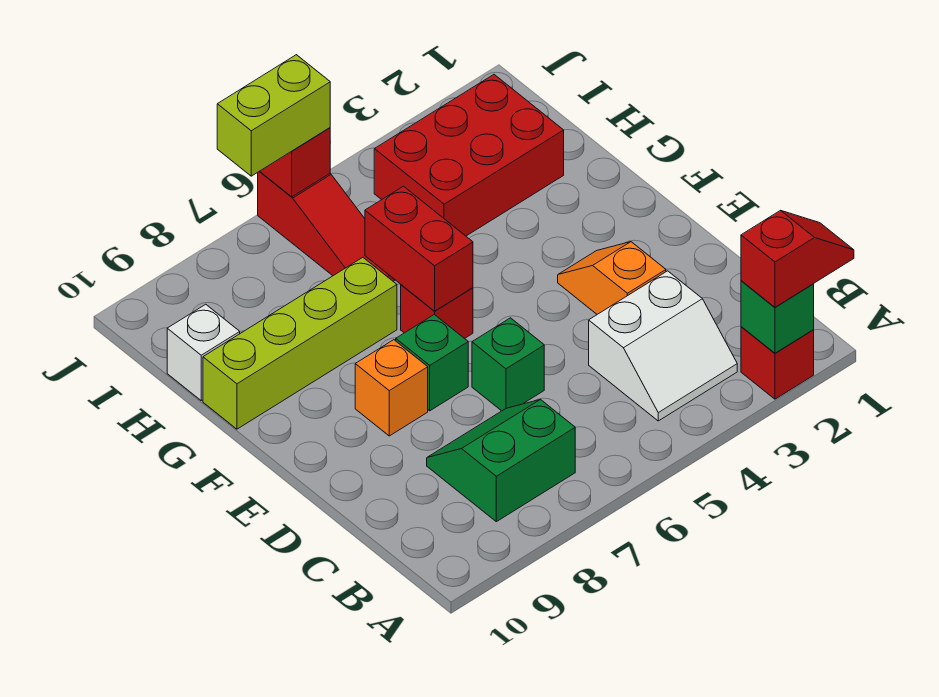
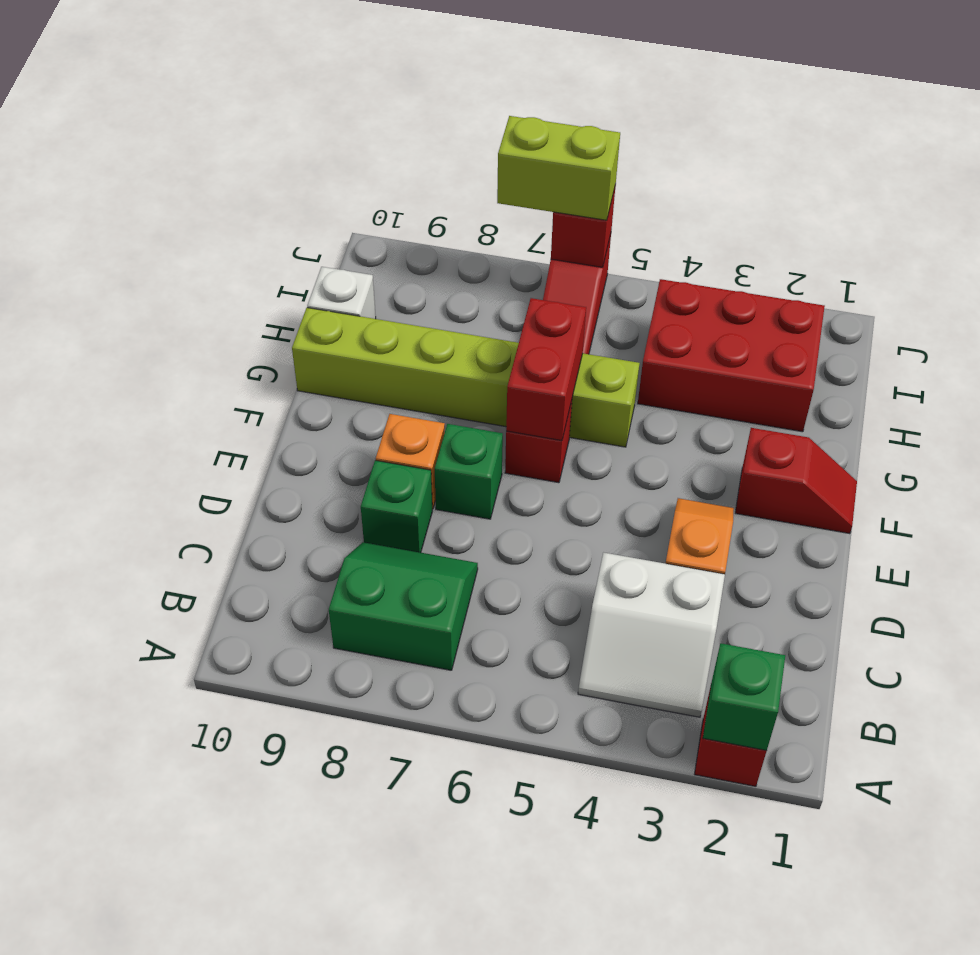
red slope A1:A2 level 3 top 2 -> red slope F1:F2 level 1 top 2
green brick D6 level 1 -> green brick D8 level 1
lime brick G7:G10 level 1 -> lime brick G5:G10 level 1

